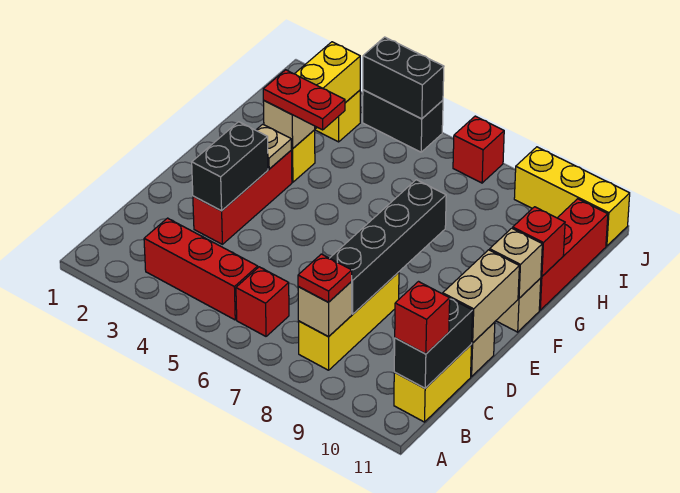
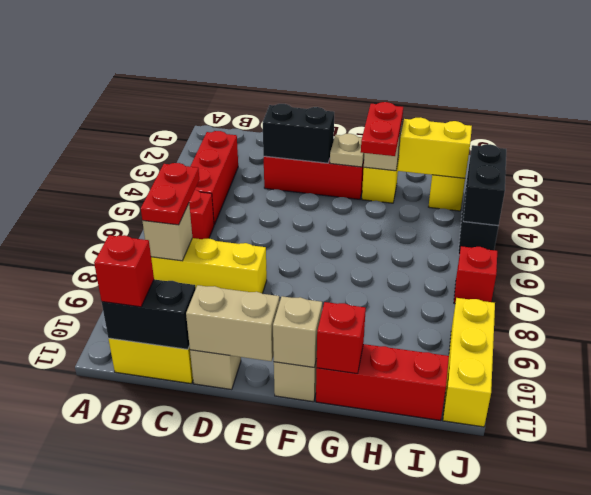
red plate B8 level 3 -> red plate B7:B8 level 3
black brick C8:F8 level 2 -> none

